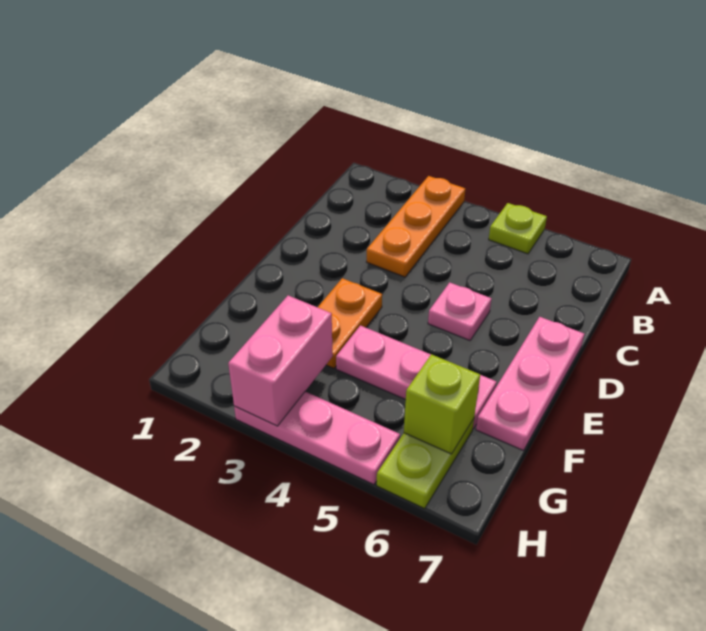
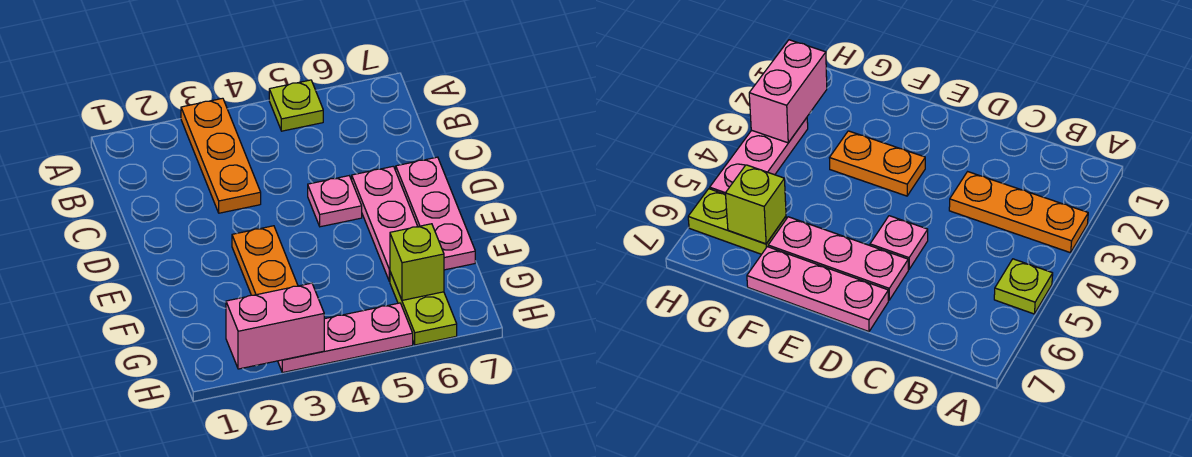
pink plate F4:F6 level 1 -> pink plate D6:F6 level 1
pink brick G3:H3 level 2 -> pink brick H2:H3 level 2

